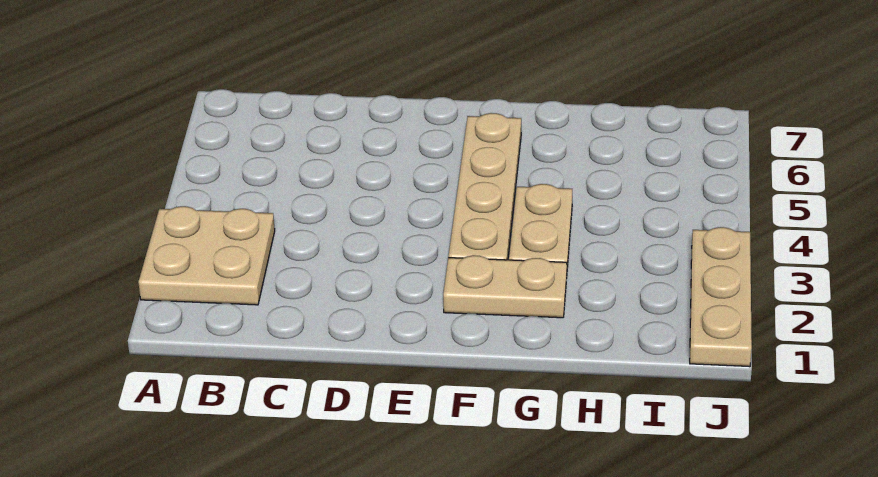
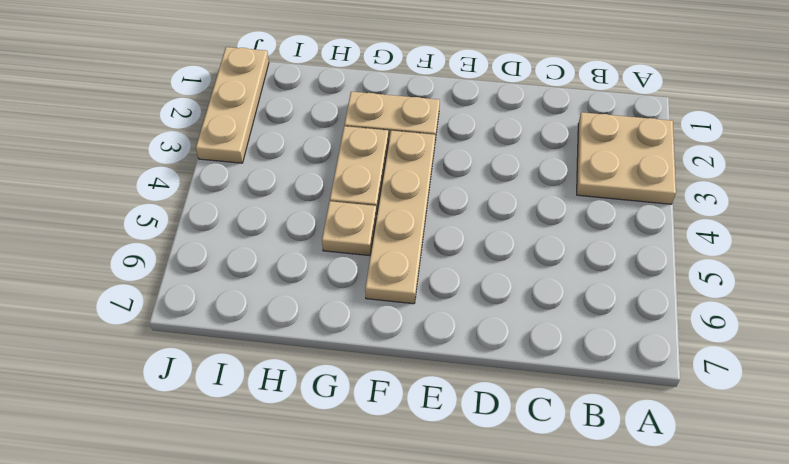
none -> tan plate G5 level 1

